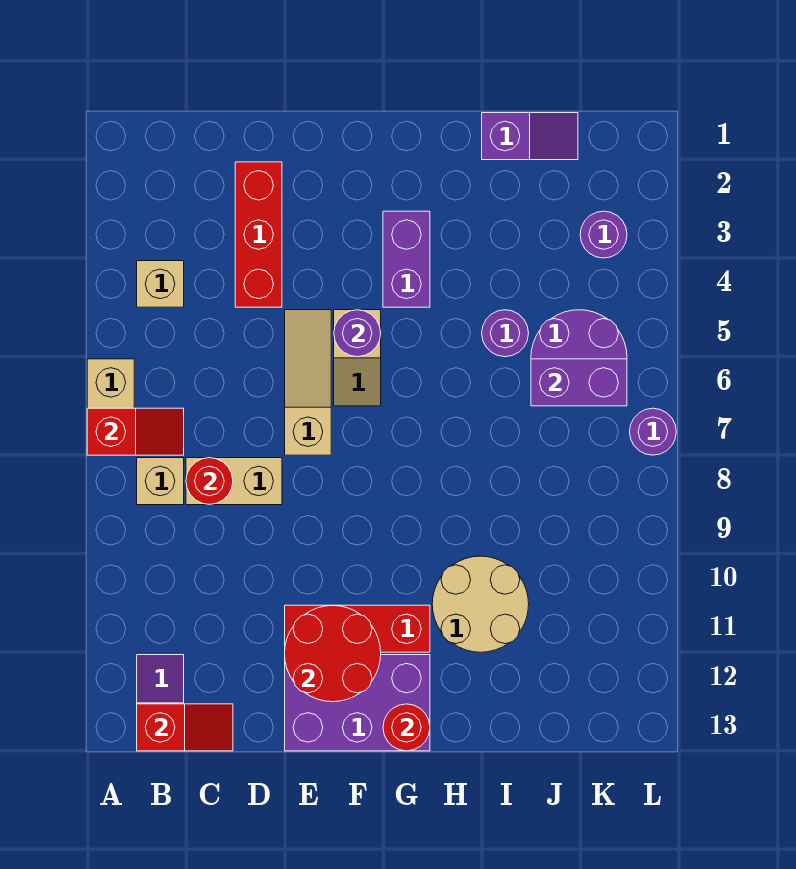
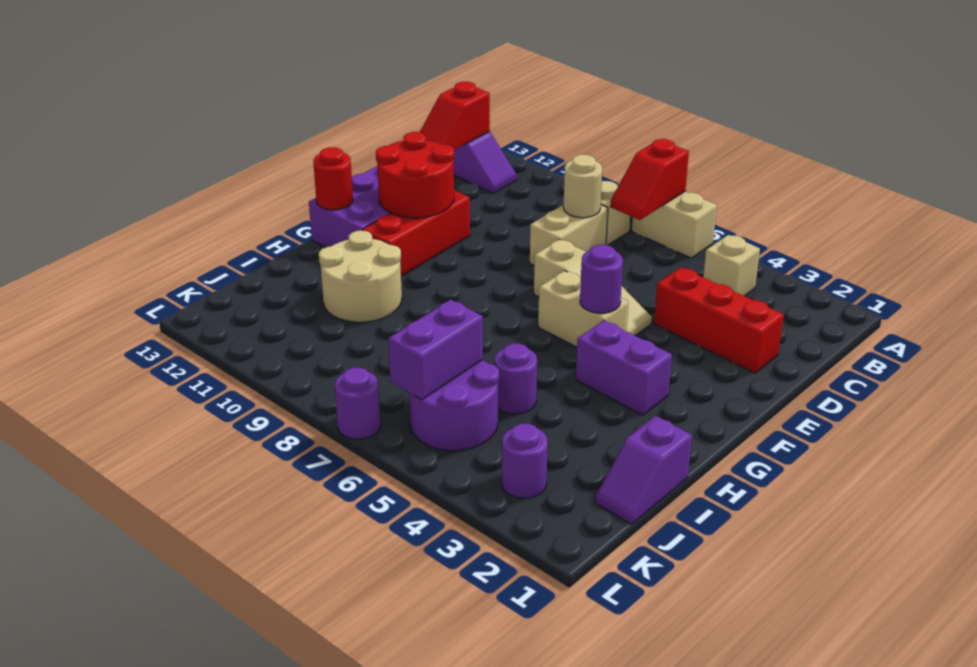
red round brick C8 level 2 -> tan round brick C8 level 2
tan slope F5:F6 level 1 top 5 -> tan brick F5:F6 level 1

